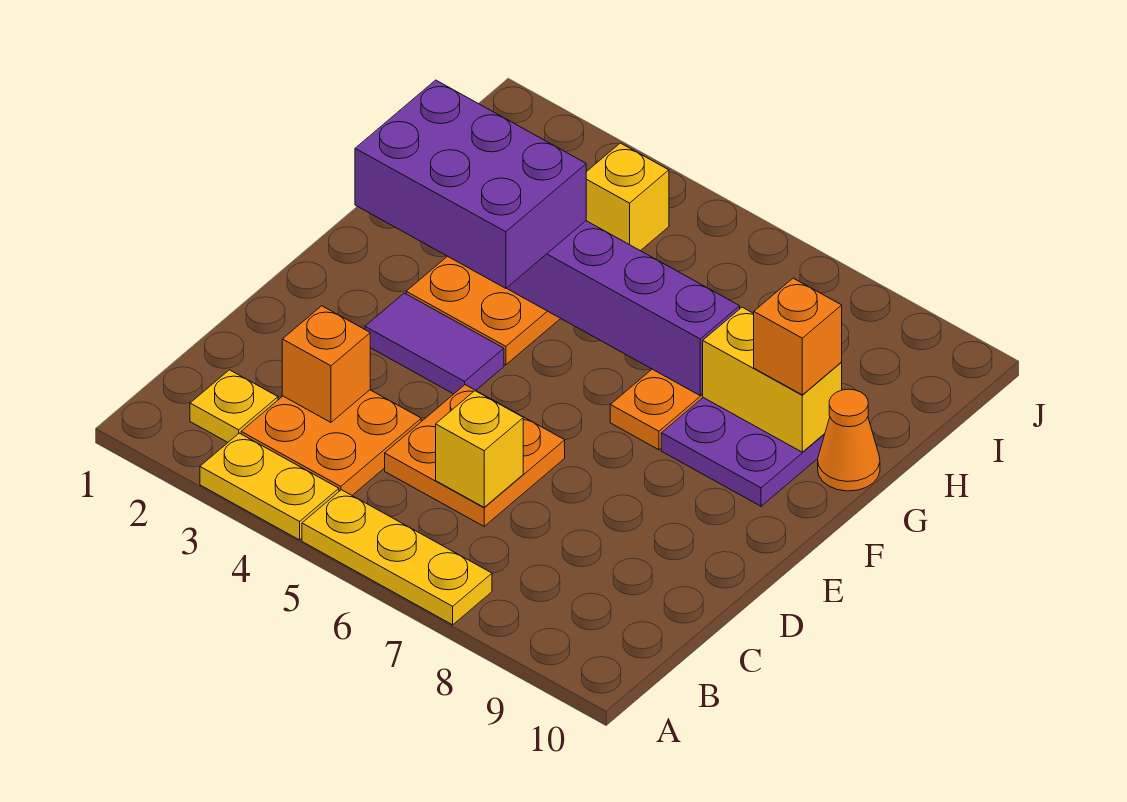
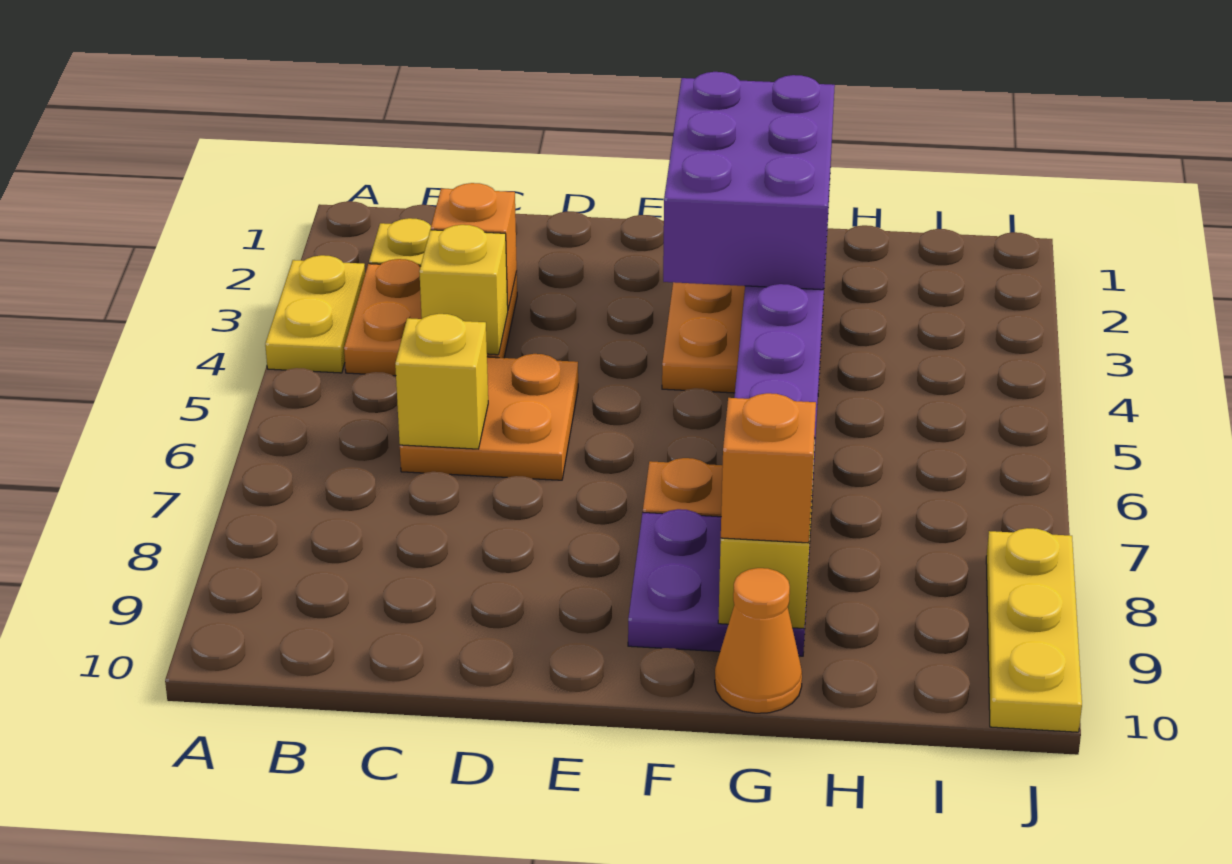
yellow plate A5:A7 level 1 -> yellow plate J8:J10 level 1
purple tile E3:E4 level 1 -> none
yellow brick I4 level 1 -> yellow brick C4 level 2

